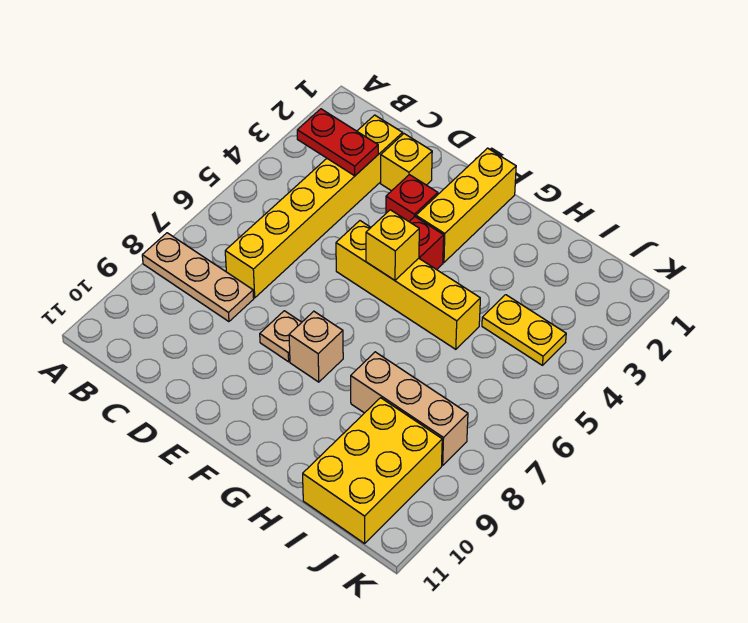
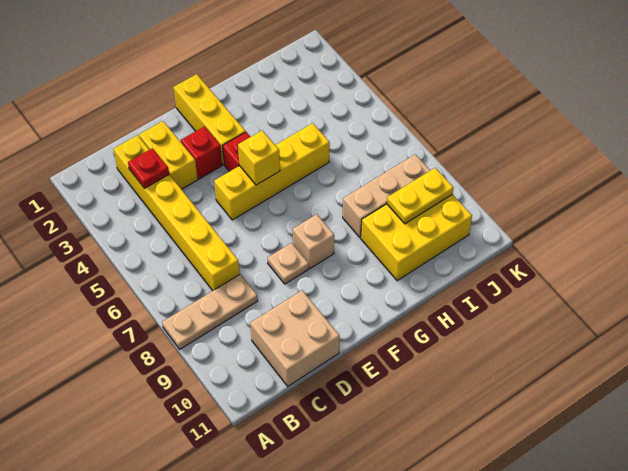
red plate B3:C3 level 2 -> red plate C3 level 2
none -> tan brick C10:D11 level 1
yellow brick D2 level 1 -> yellow brick D2:D3 level 1
yellow plate I4:J4 level 1 -> yellow plate I9:J9 level 2
yellow brick I9:J11 level 1 -> yellow brick H9:J10 level 1

